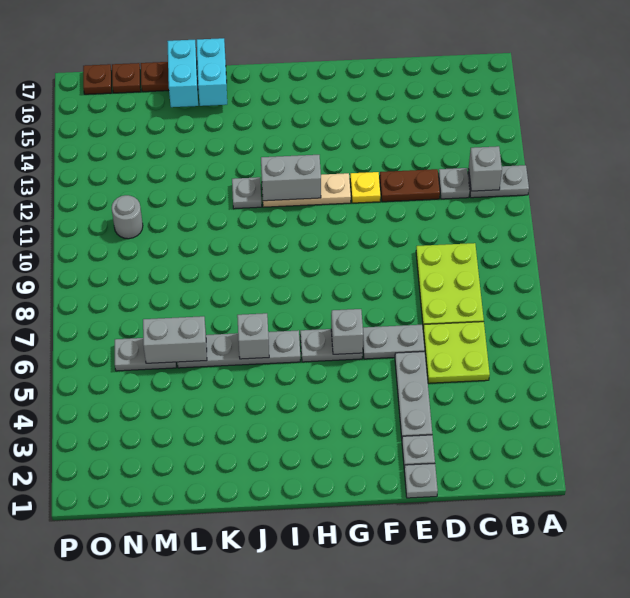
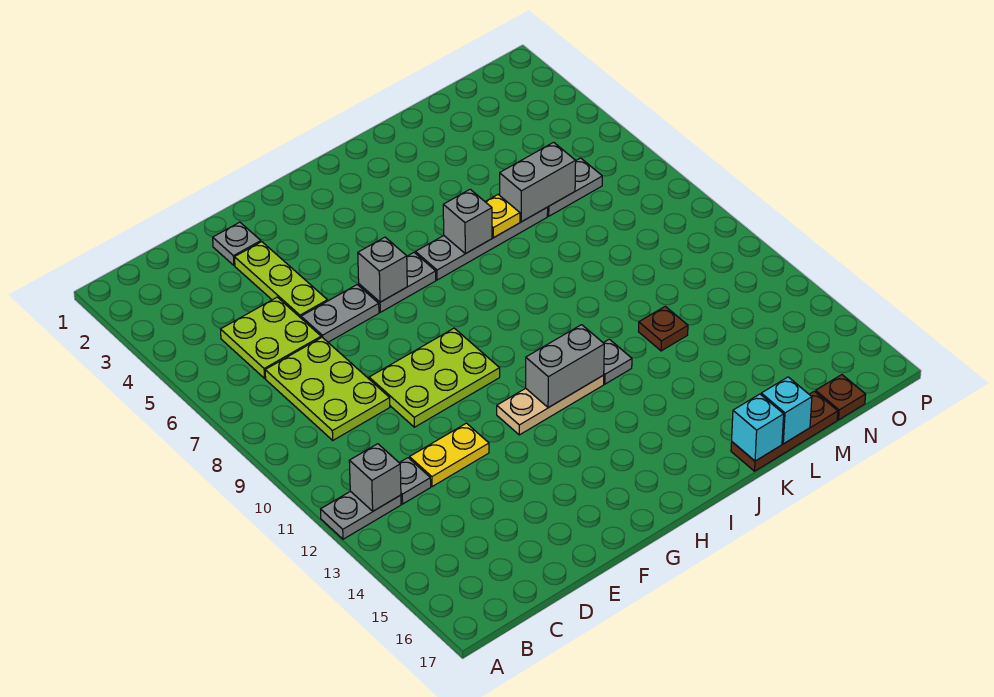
brown plate D12:E12 level 1 -> yellow plate D12:E12 level 1
grey plate E1 level 1 -> none
grey plate E3:E5 level 1 -> lime plate E3:E5 level 1
none -> lime plate E9:G10 level 1
yellow plate F12 level 1 -> yellow plate K6 level 2
cyan brick K16:K17 level 2 -> cyan brick K17 level 2
cyan brick L16:L17 level 2 -> cyan brick L17 level 2
grey round brick N11 level 1 -> none
brown plate O17 level 1 -> brown plate L12 level 1

